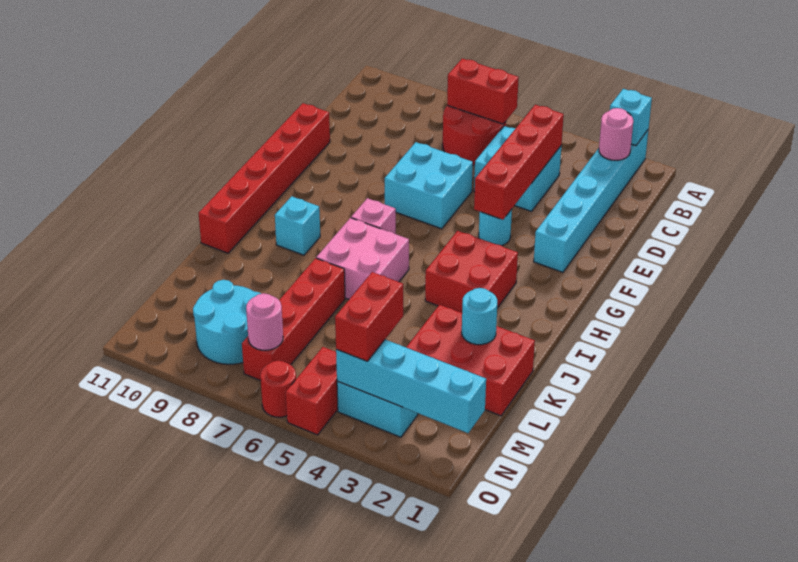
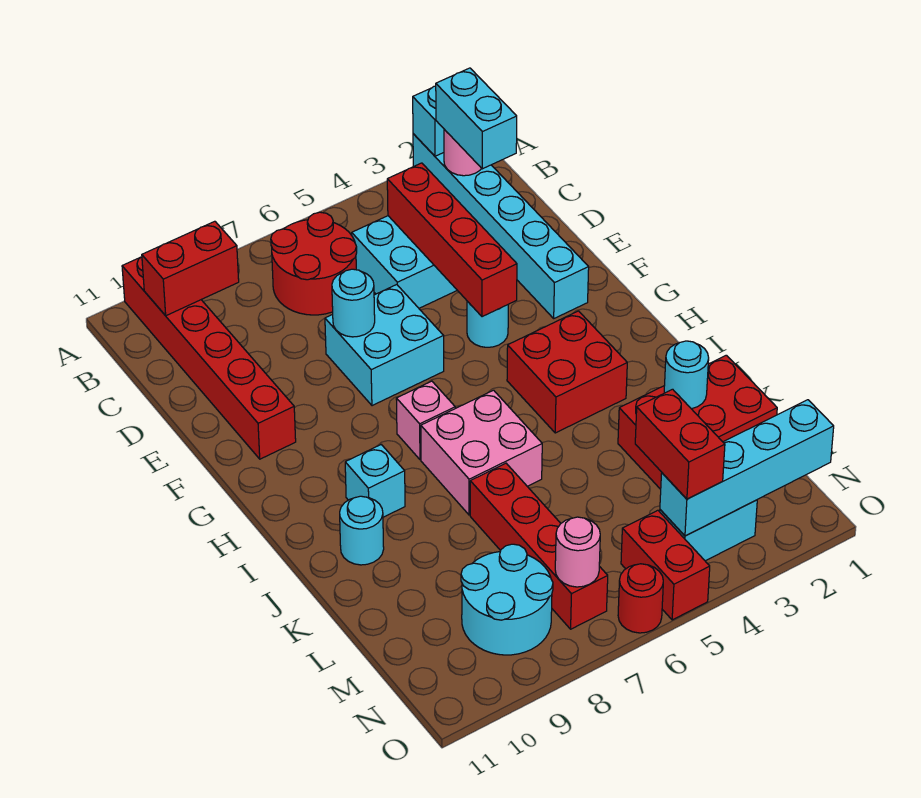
none -> cyan brick B2:C2 level 3
red brick B6:B7 level 2 -> red brick B9:B10 level 2
none -> cyan round brick E7 level 2
red brick E11:J11 level 1 -> red brick A10:F10 level 1
none -> cyan round brick J10 level 1

